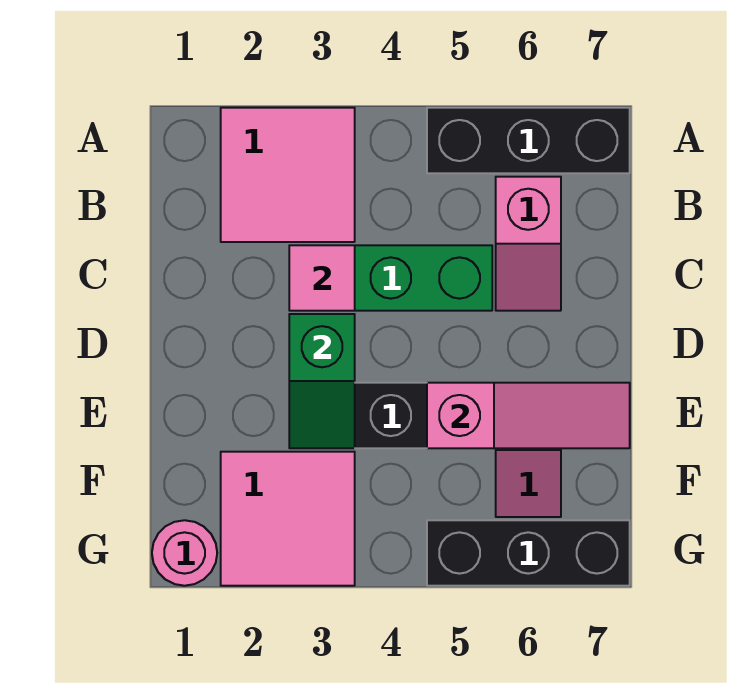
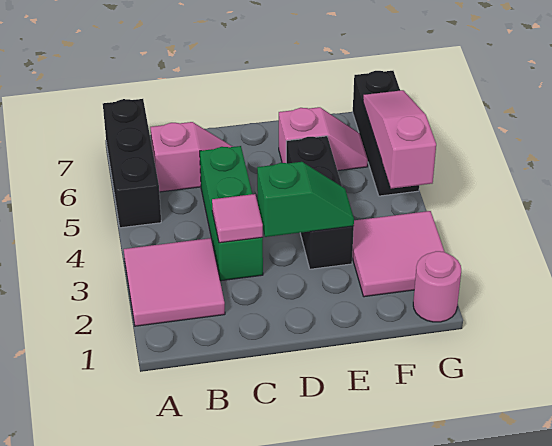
pink slope E5:E7 level 2 top 5 -> pink slope G4:G6 level 2 top 4

